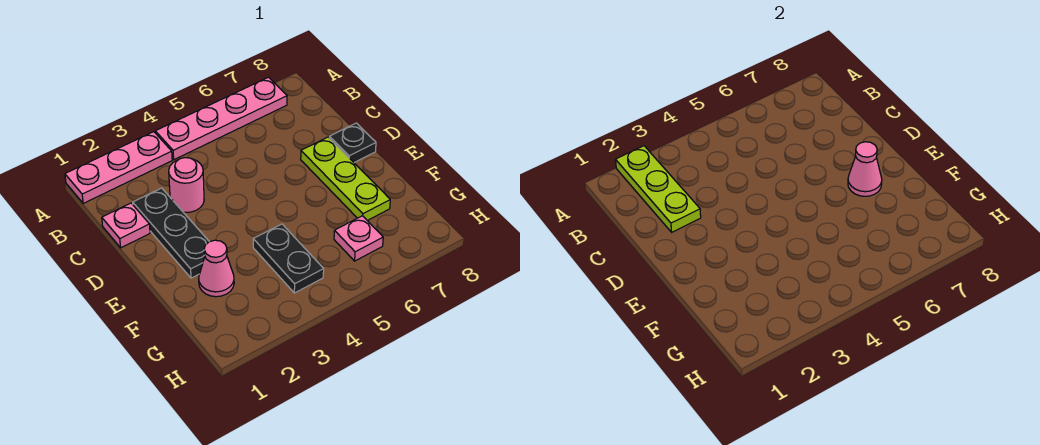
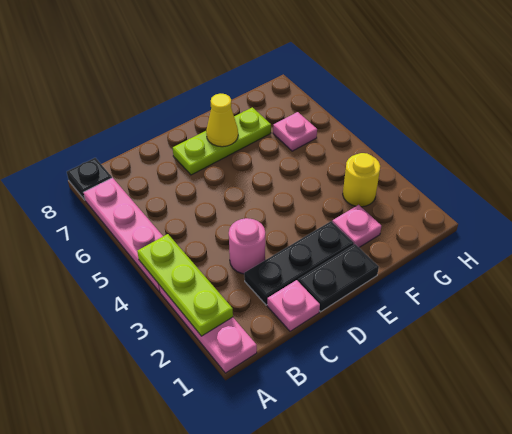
lime plate A2:C2 level 2 -> lime plate A2:A4 level 2
black plate D8 level 1 -> black plate A8 level 1
pink cone E7 level 2 -> yellow cone E7 level 2
pink cone F2 level 1 -> pink plate F2 level 1
black plate F4:G4 level 1 -> black plate D1:E1 level 1
none -> yellow round brick G3 level 1

